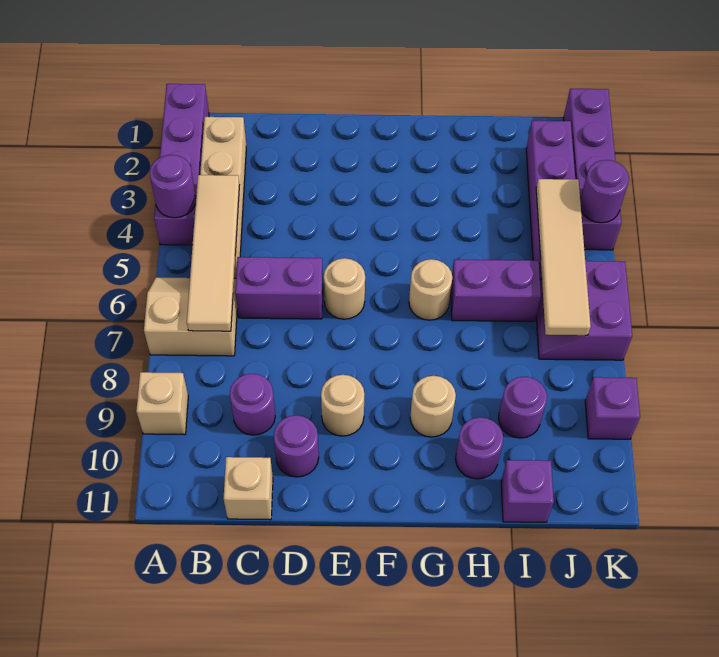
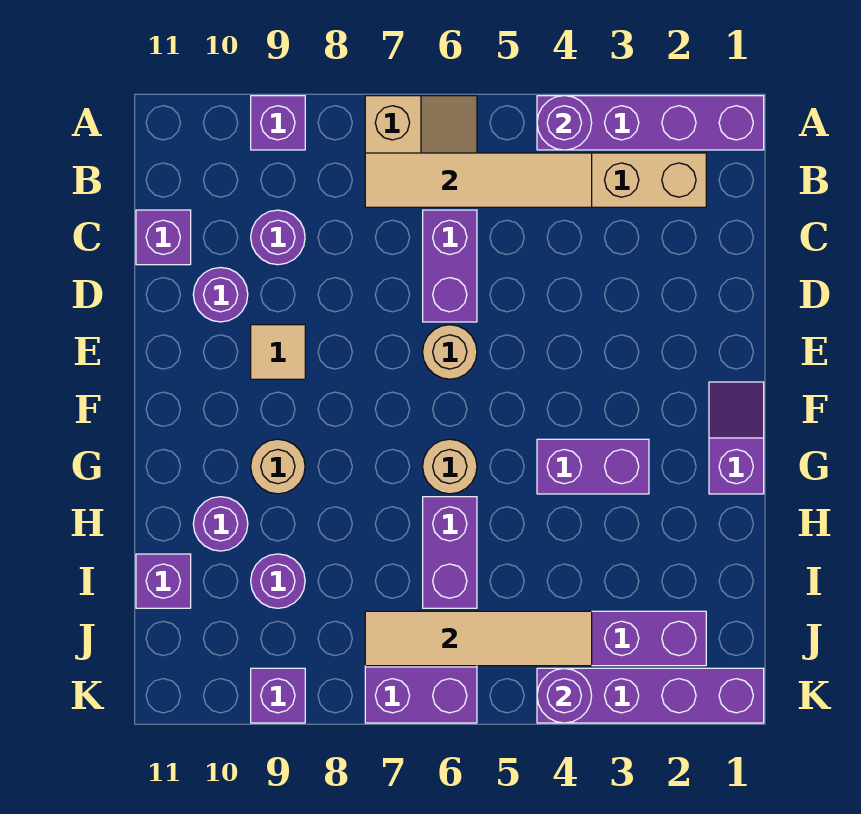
tan brick A9 level 1 -> purple brick A9 level 1
tan brick C11 level 1 -> purple brick C11 level 1
tan round brick E9 level 1 -> tan tile E9 level 1
none -> purple slope F1:G1 level 1 top G
none -> purple brick G3:G4 level 1

